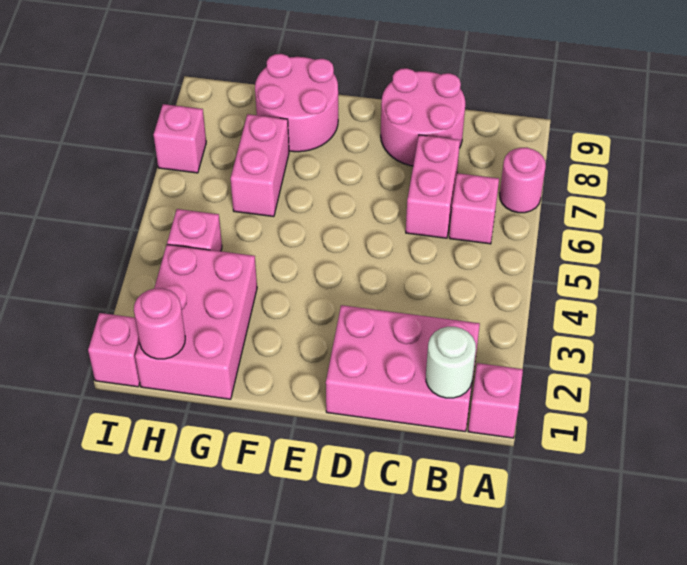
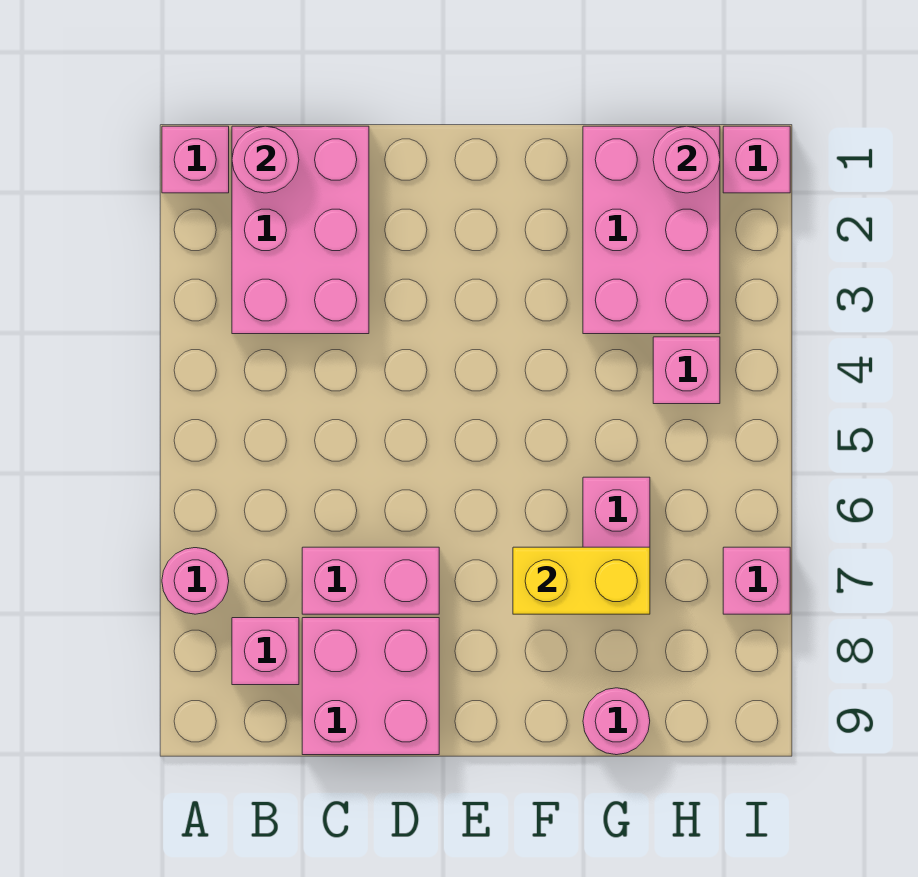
pink brick B1:D2 level 1 -> pink brick B1:C3 level 1
white round brick B1 level 2 -> pink round brick B1 level 2
pink brick B6 level 1 -> pink brick B8 level 1
pink brick C6:C7 level 1 -> pink brick C7:D7 level 1
pink round brick C8:D9 level 1 -> pink brick C8:D9 level 1
none -> yellow brick F7:G7 level 2
pink round brick F8:G9 level 1 -> pink round brick G9 level 1

